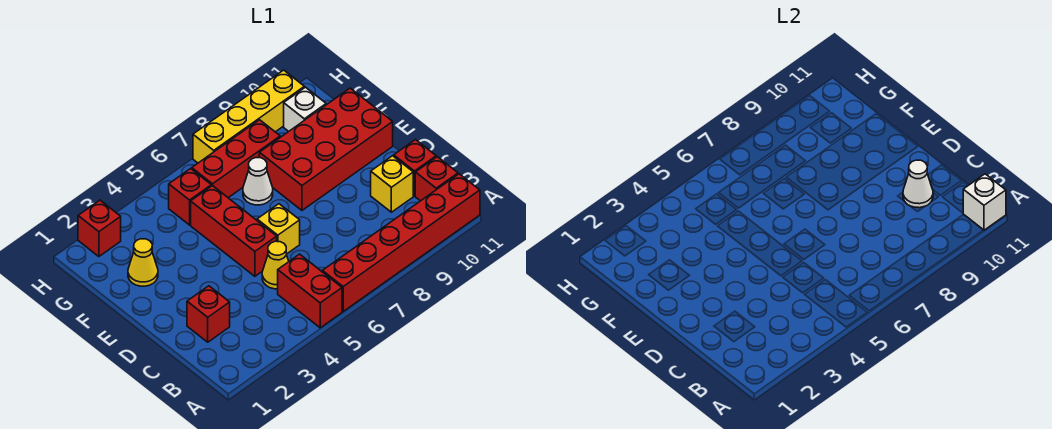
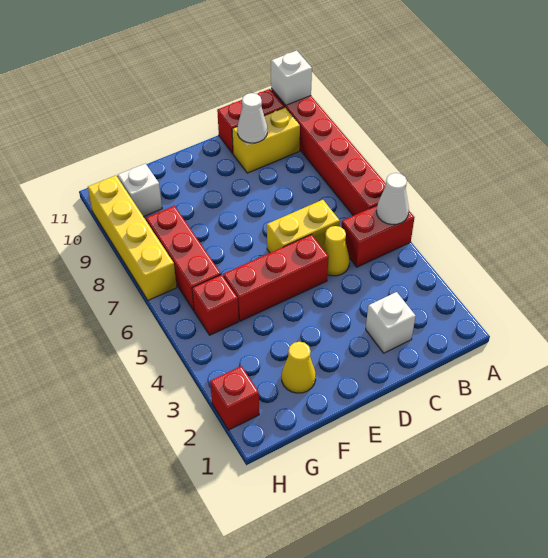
red brick C2 level 1 -> white brick C2 level 1
yellow brick C10 level 1 -> yellow brick B10:C10 level 1
yellow brick D6 level 1 -> yellow brick C6:D6 level 1
red brick E8:F11 level 1 -> none
white cone F7 level 1 -> white cone A5 level 2

